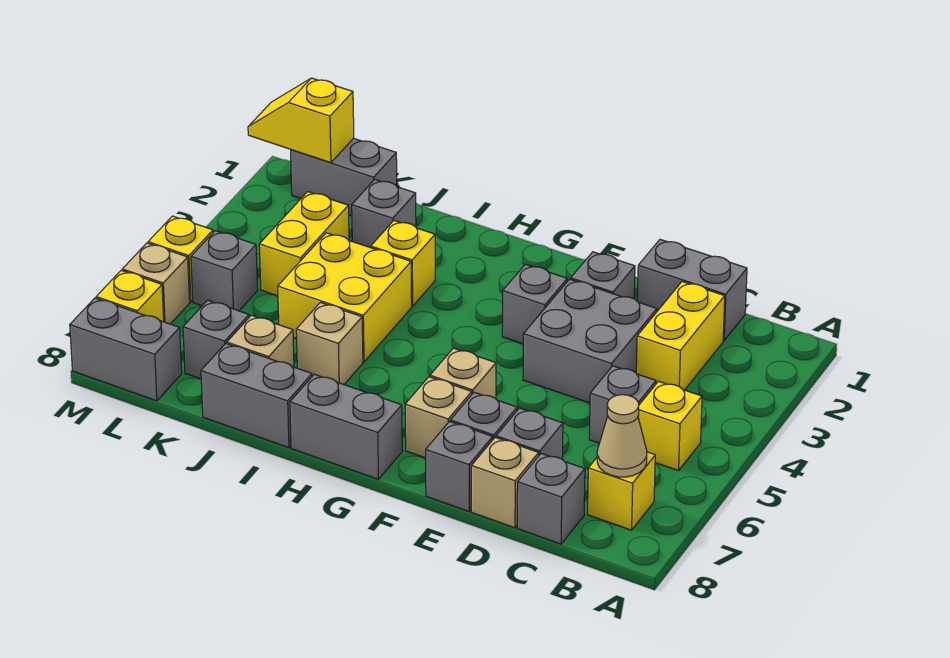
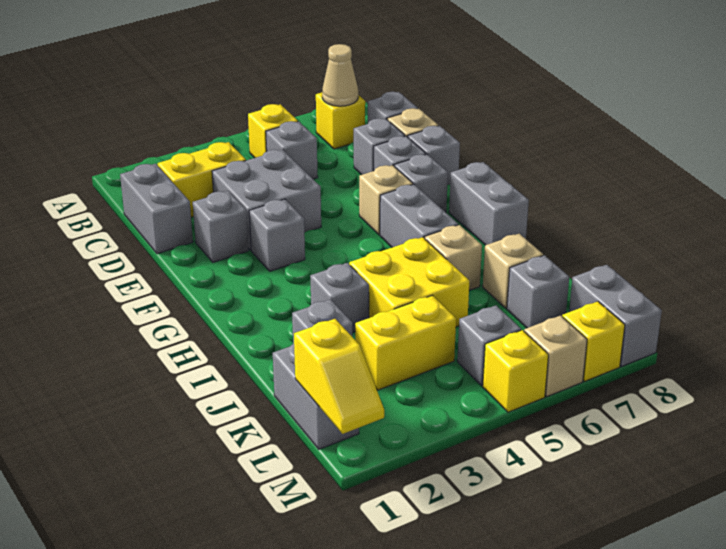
tan brick F7 level 1 -> grey brick F7 level 1
yellow brick I3 level 1 -> grey brick I3 level 1
grey brick I8:J8 level 1 -> grey brick G6:H6 level 1

